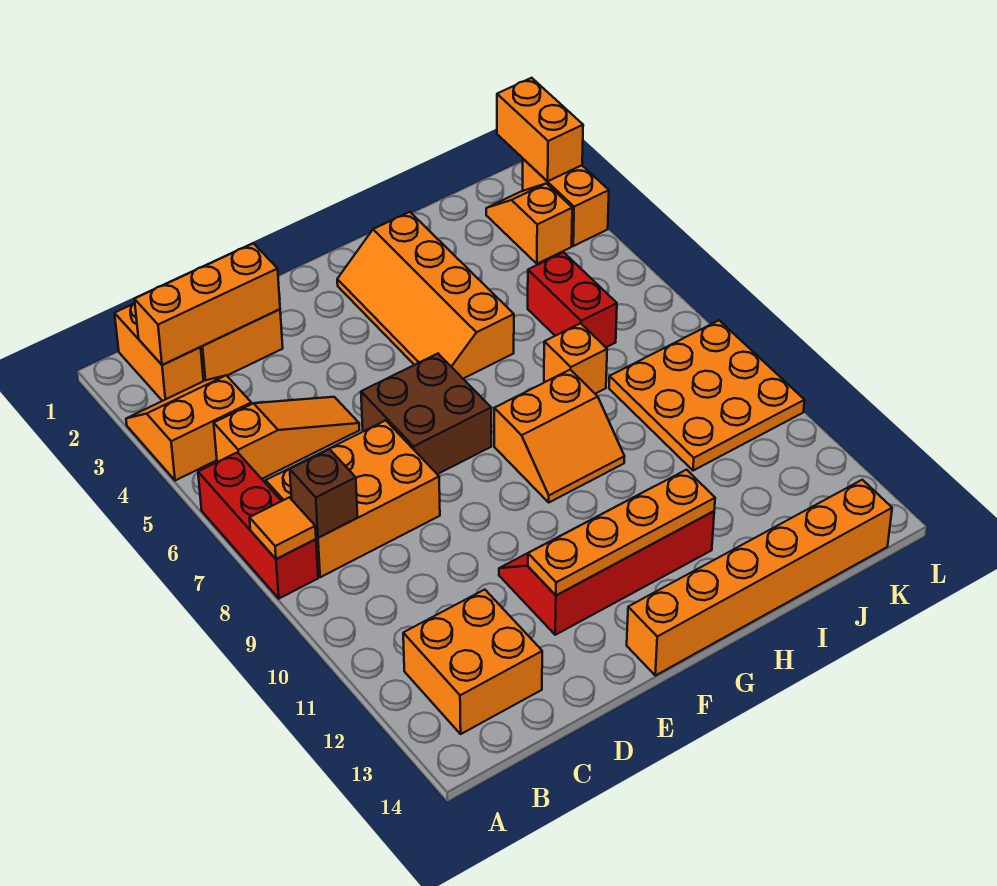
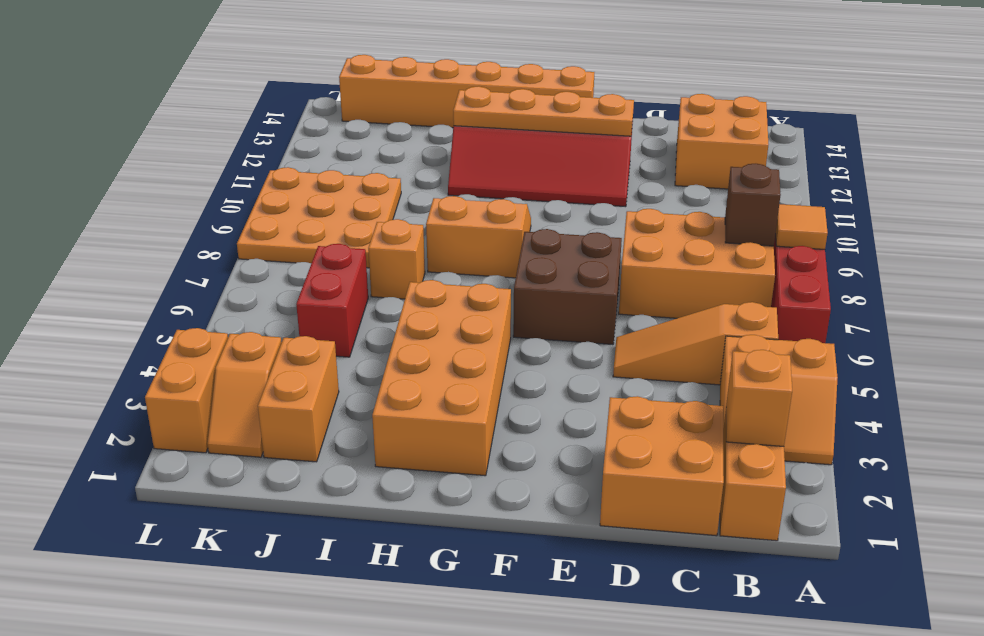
orange brick B2:D2 level 2 -> orange brick B2 level 2
orange slope G2:H5 level 1 top H -> orange brick G2:H5 level 1
orange brick L1:L2 level 2 -> orange brick J2:J3 level 1

